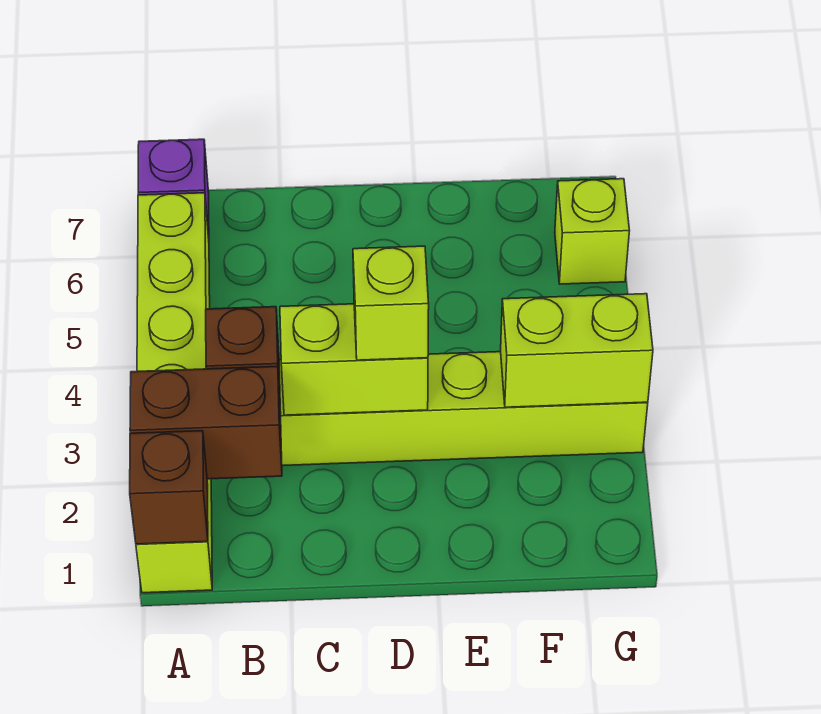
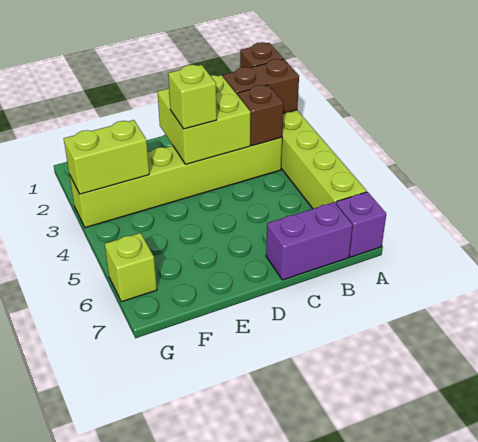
none -> purple brick B7:C7 level 1
lime brick C3:D3 level 2 -> lime brick C2:D3 level 2

